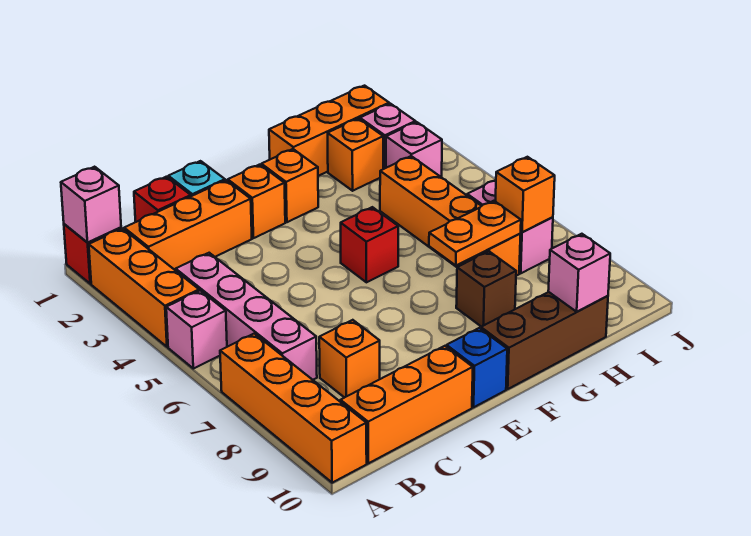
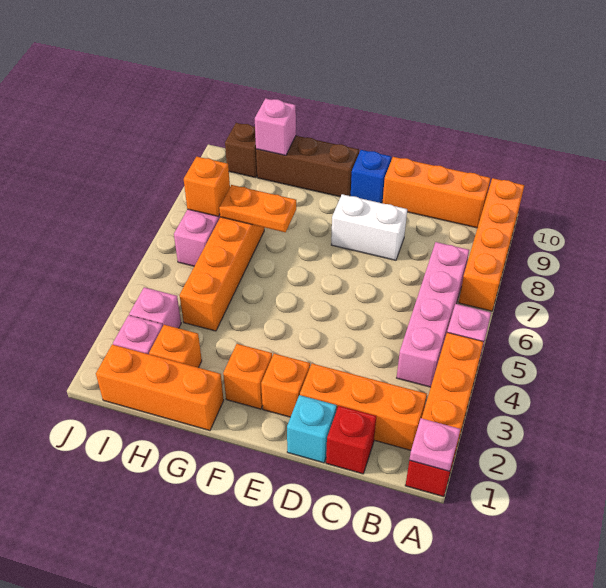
pink brick A1 level 2 -> pink plate A1 level 2
orange brick C8 level 1 -> none
none -> white brick D8:E8 level 1
red brick F5 level 1 -> none
brown brick G8 level 1 -> brown brick I10 level 1

